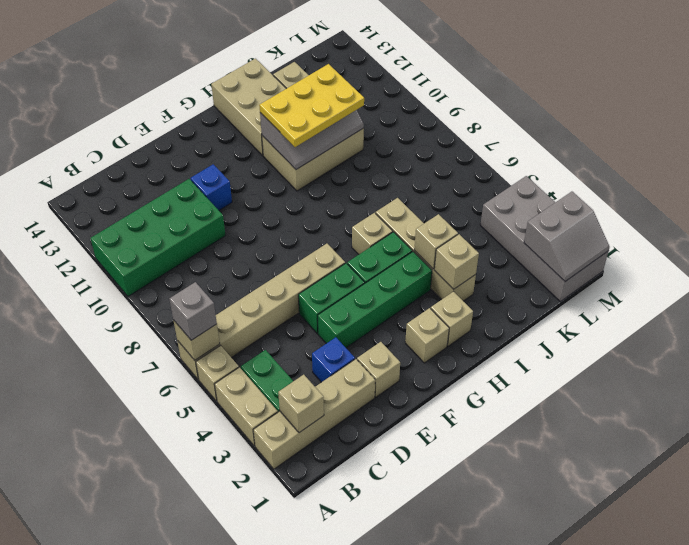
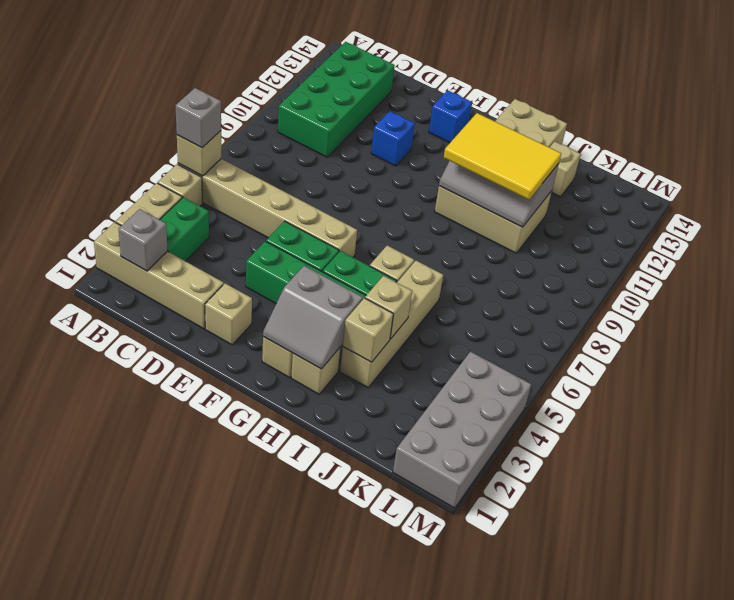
green brick A10:D11 level 1 -> green brick B10:C13 level 1
tan brick B2 level 2 -> grey brick B2 level 2
blue brick D3 level 1 -> blue brick F13 level 1
yellow plate H10:J11 level 3 -> yellow tile H10:J11 level 3
grey slope L1:M2 level 2 top 2 -> grey slope G2:H3 level 2 top 3

